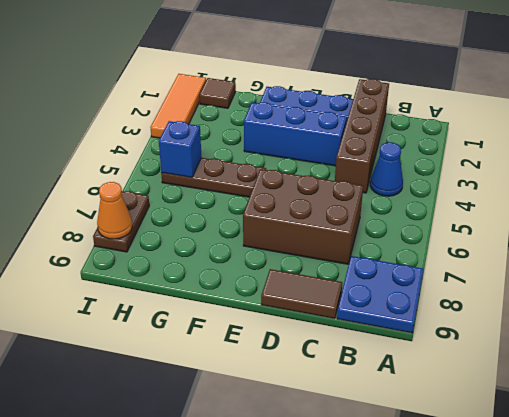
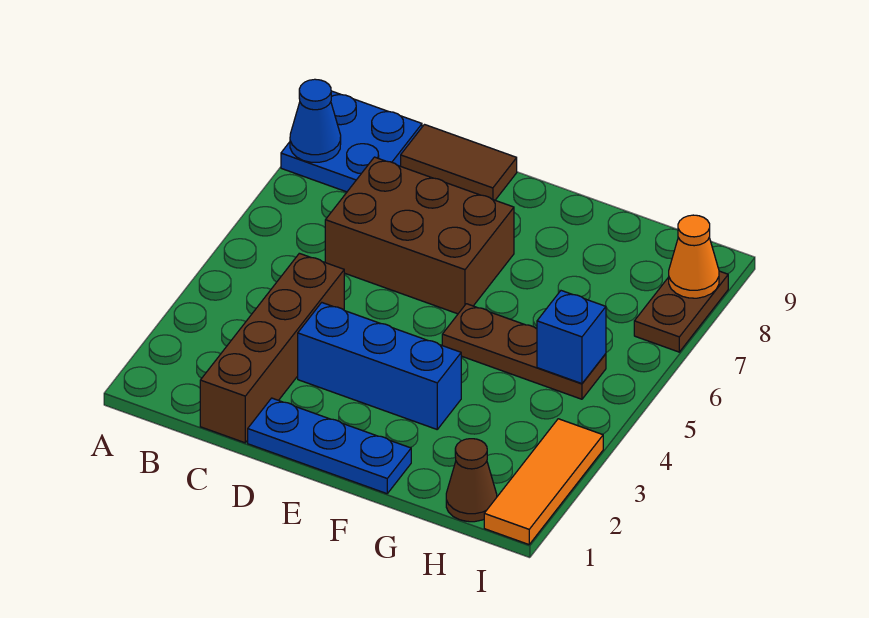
blue cone B4 level 1 -> blue cone A8 level 2
brown tile H1 level 1 -> brown cone H1 level 1

